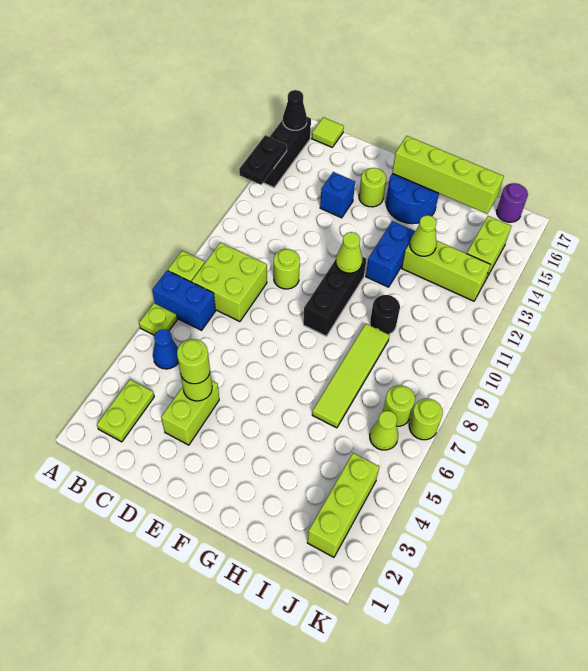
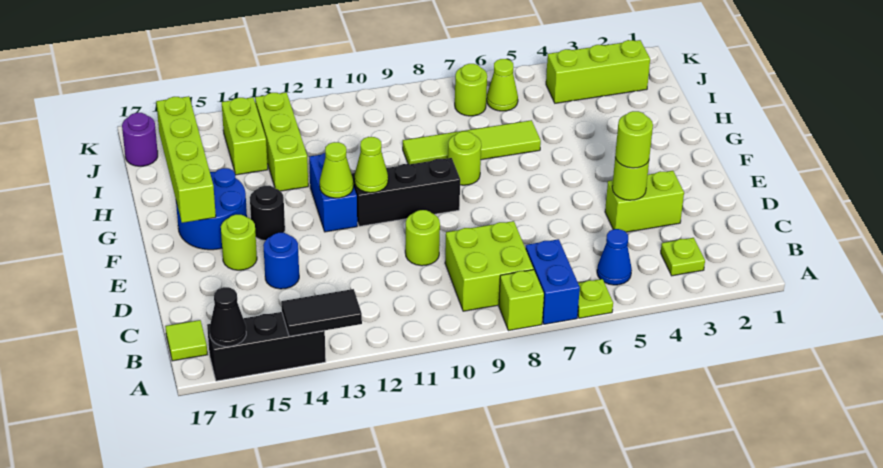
black plate A13:A14 level 2 -> black tile A13:A14 level 2
lime plate B2:B3 level 1 -> lime plate B3 level 1
blue brick D14 level 1 -> blue round brick D14 level 1
blue brick G12:G13 level 1 -> blue brick F12:G12 level 1
black round brick H10 level 1 -> black round brick F14 level 1
lime cone H13 level 2 -> lime cone F12 level 2
lime brick J14:J15 level 1 -> lime brick I14:J14 level 1
lime round brick K7 level 1 -> lime round brick G8 level 1

